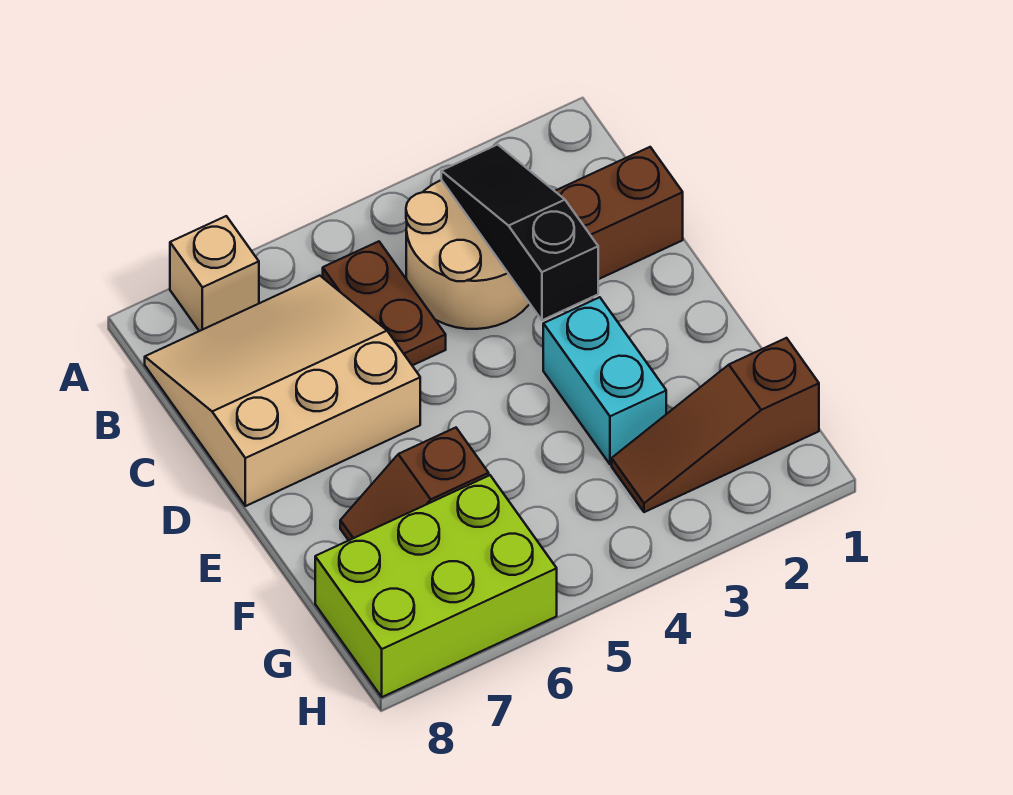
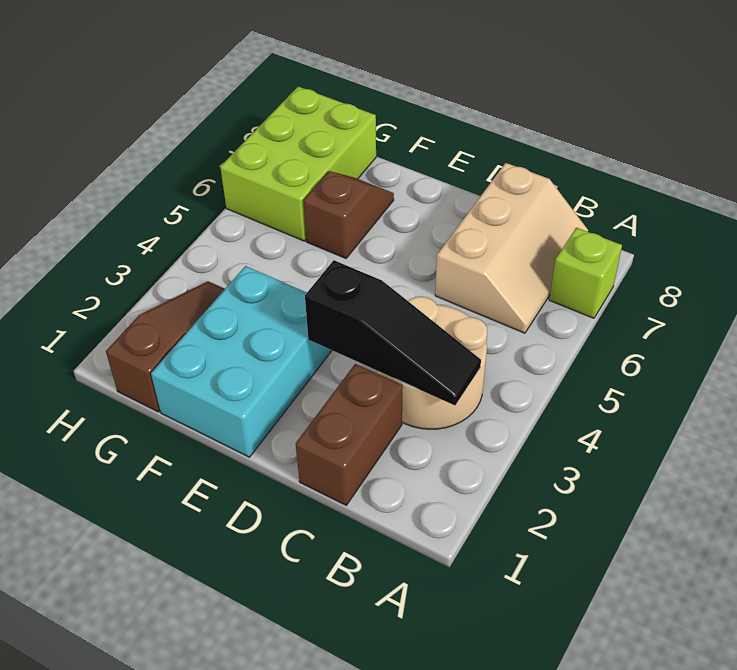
tan brick A7 level 1 -> lime brick A7 level 1
brown plate B5:C5 level 1 -> none
tan slope B6:D8 level 1 top D -> tan slope B6:C8 level 1 top C
cyan brick E3:F3 level 1 -> cyan brick E1:F3 level 1

